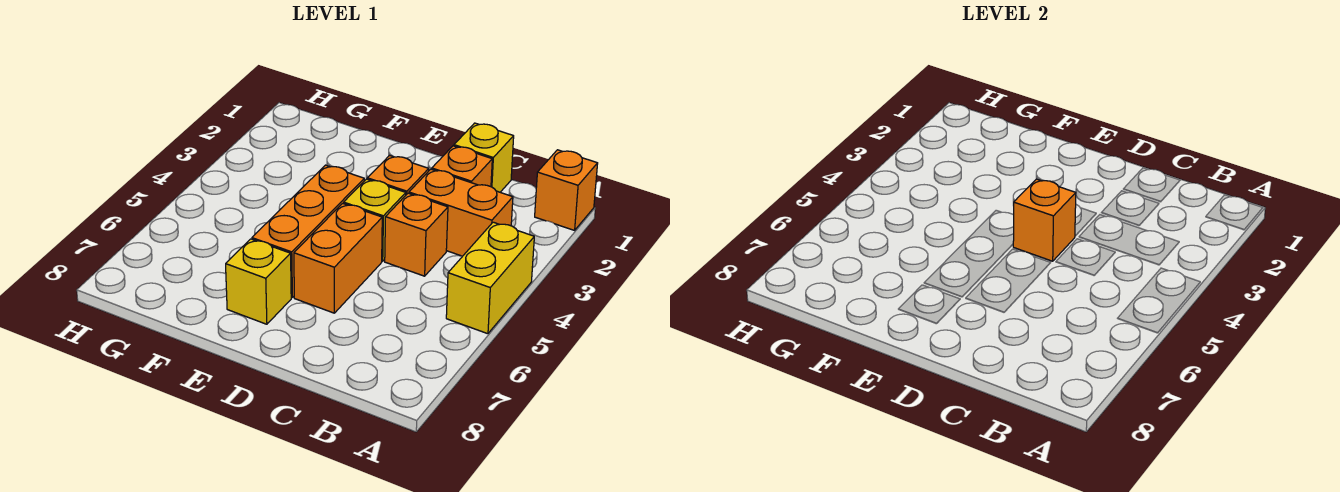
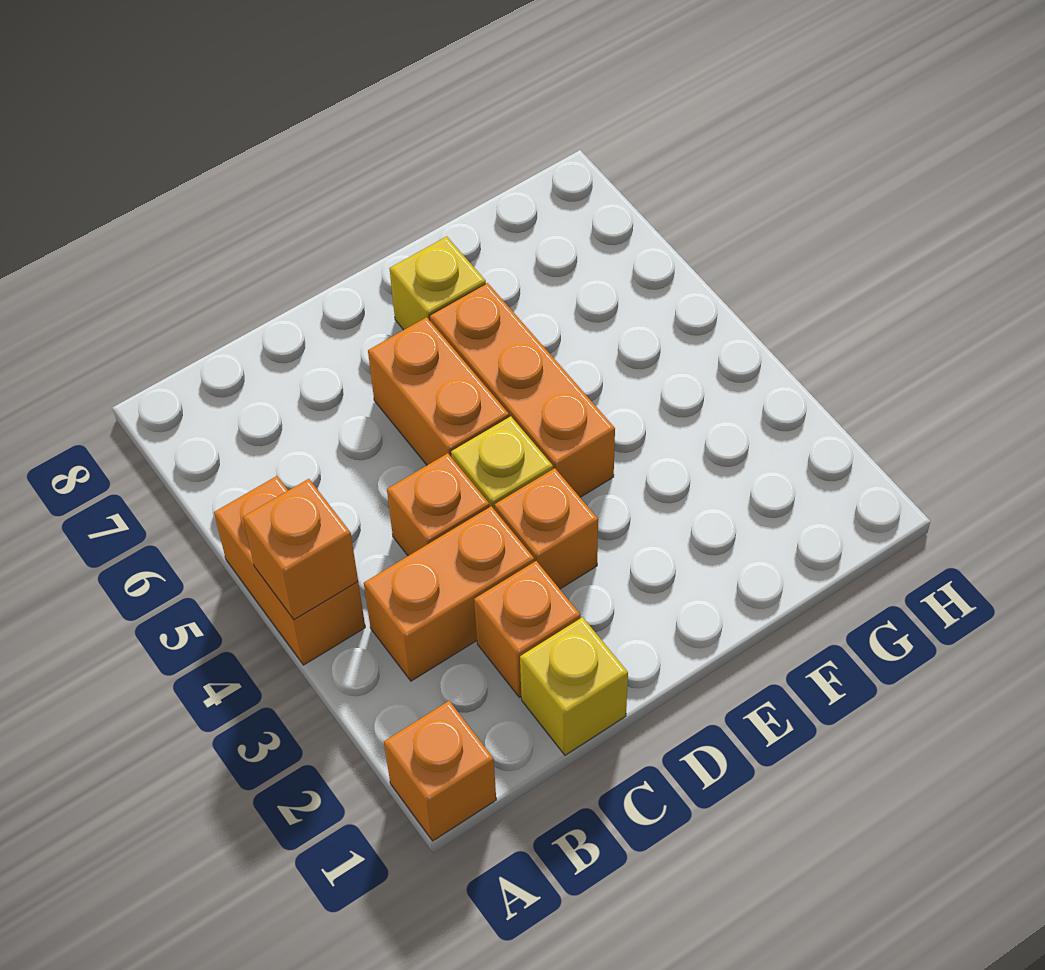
yellow brick A4:A5 level 1 -> orange brick A4:A5 level 1
orange brick D4 level 2 -> orange brick A4 level 2

